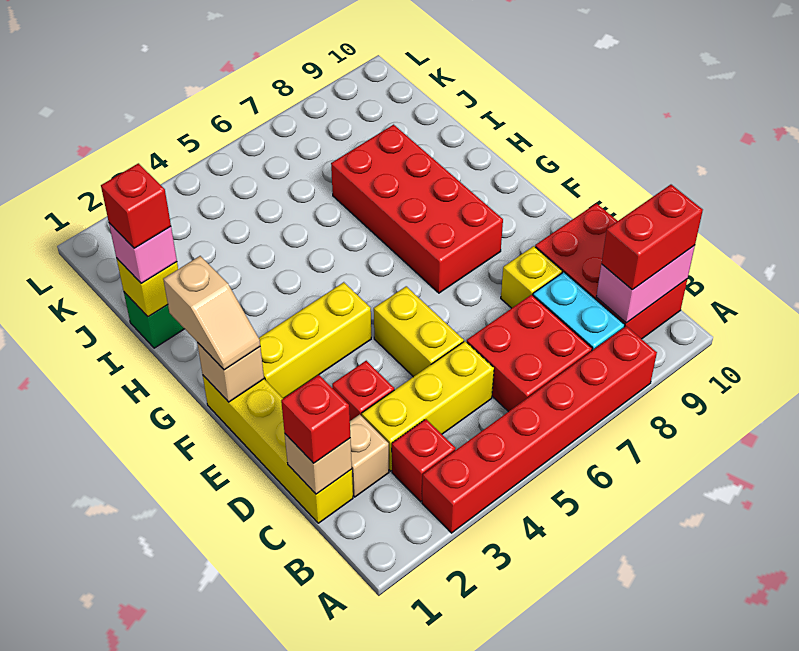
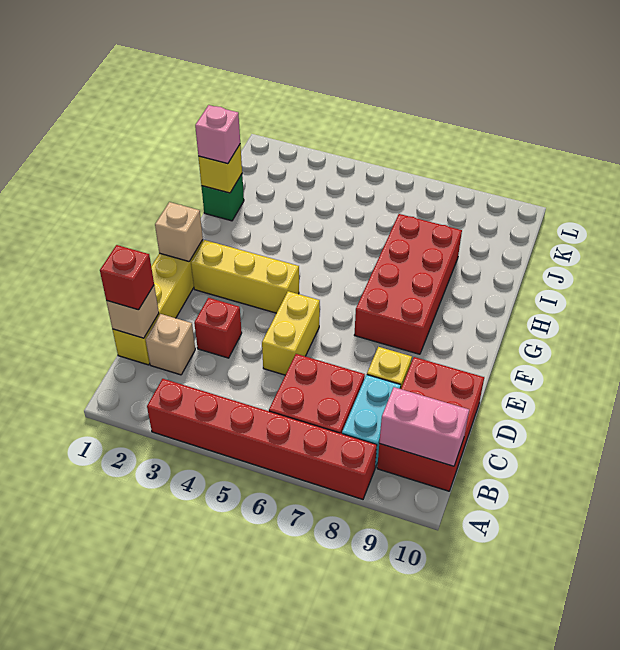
red brick B3 level 1 -> none
red brick B9:B10 level 3 -> none
yellow brick C3:C5 level 1 -> none
tan slope F1:G1 level 3 top G -> none
red brick I1 level 4 -> none

